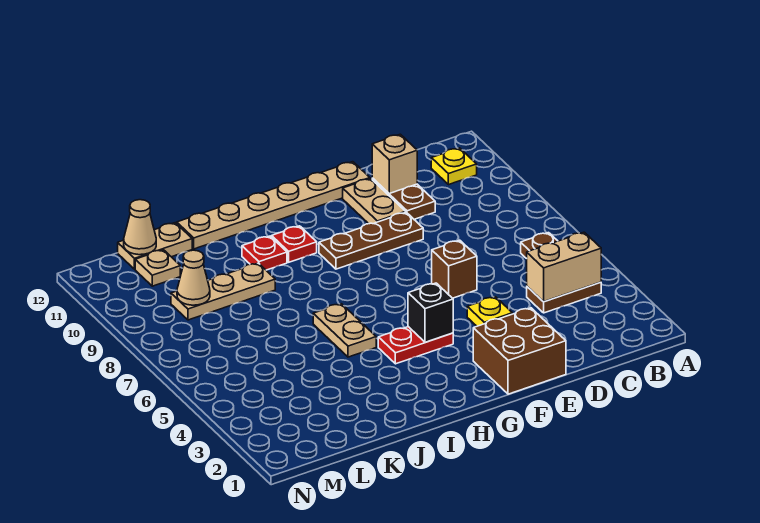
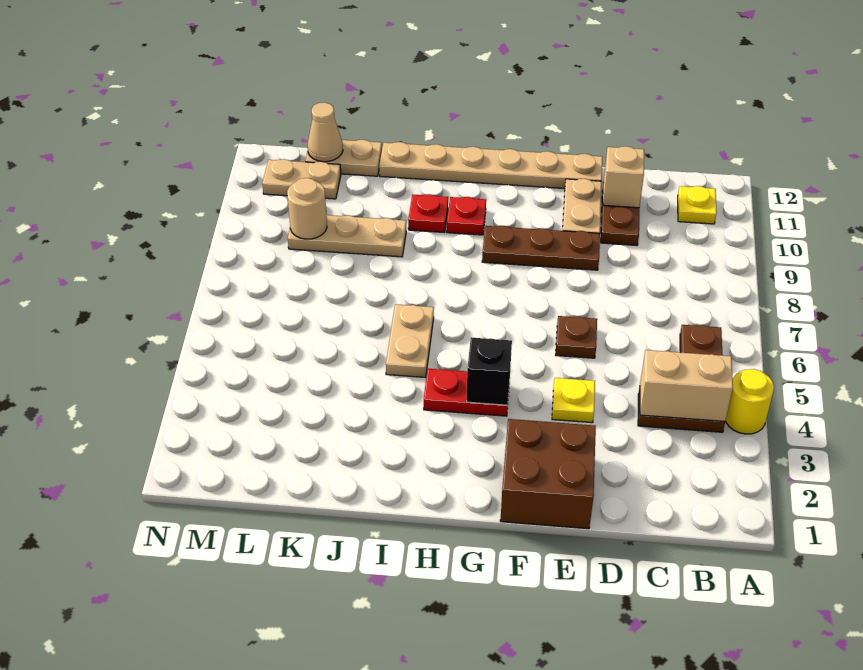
none -> yellow round brick A4 level 1
brown brick E6 level 1 -> brown plate E6 level 1
tan cone L9 level 2 -> tan round brick L9 level 2
tan plate L11 level 1 -> tan plate L11:M11 level 1

